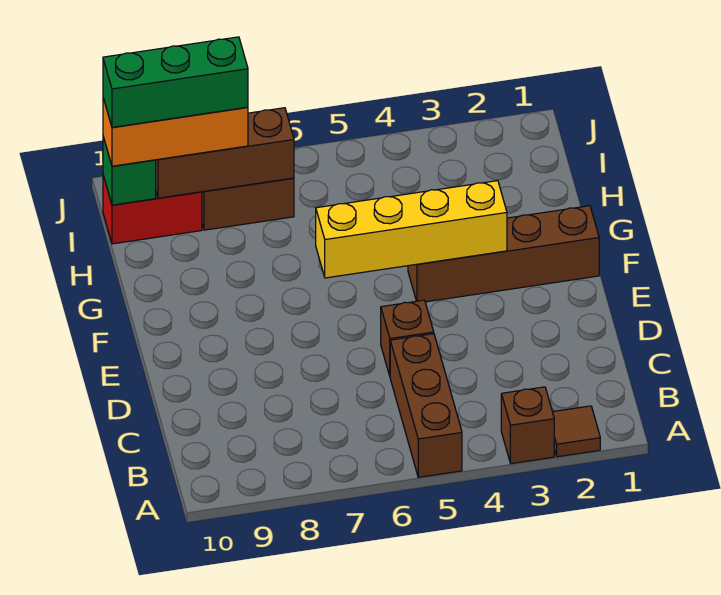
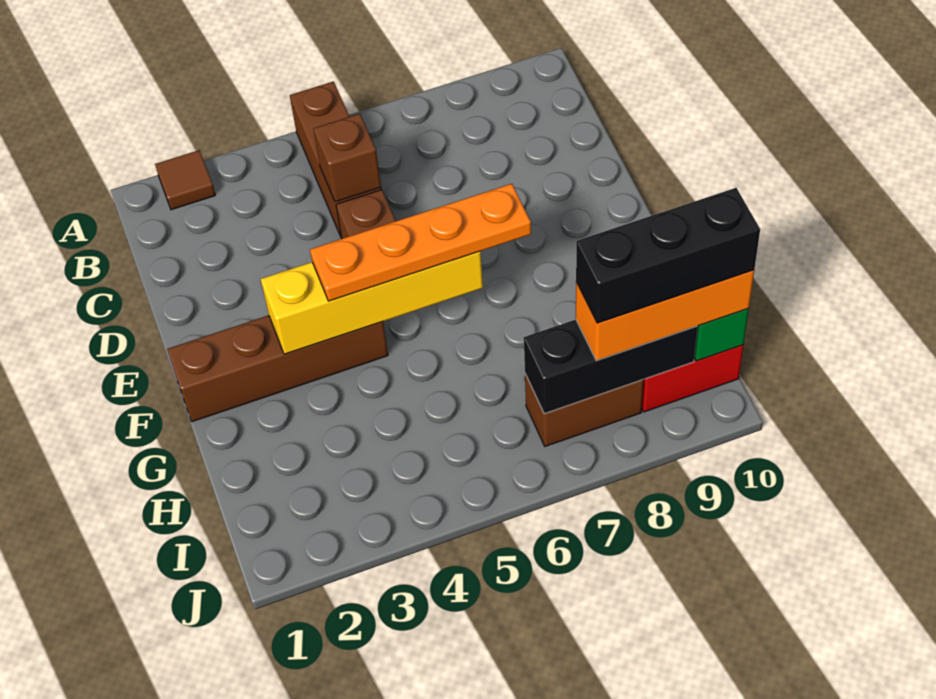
brown brick A3 level 1 -> brown brick C5 level 2
none -> orange plate F4:F7 level 3
brown brick I7:I9 level 2 -> black brick I7:I9 level 2
green brick I8:I10 level 4 -> black brick I8:I10 level 4

